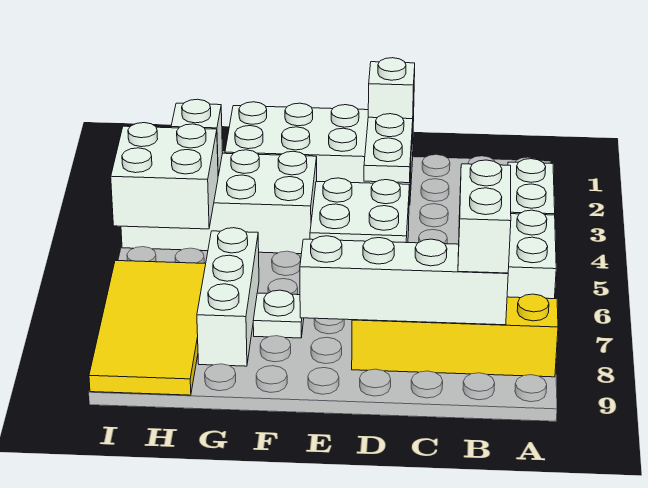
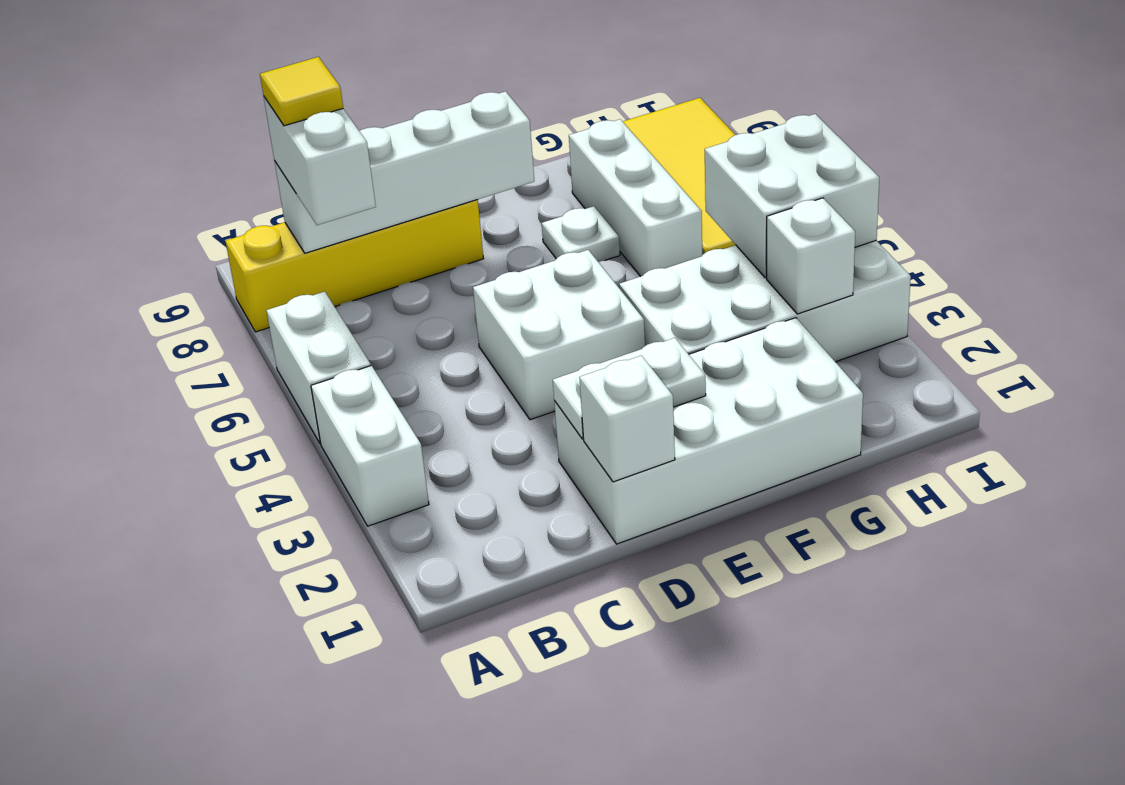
none -> yellow tile B8 level 4
white plate D2:D3 level 2 -> white plate D2:E2 level 2

